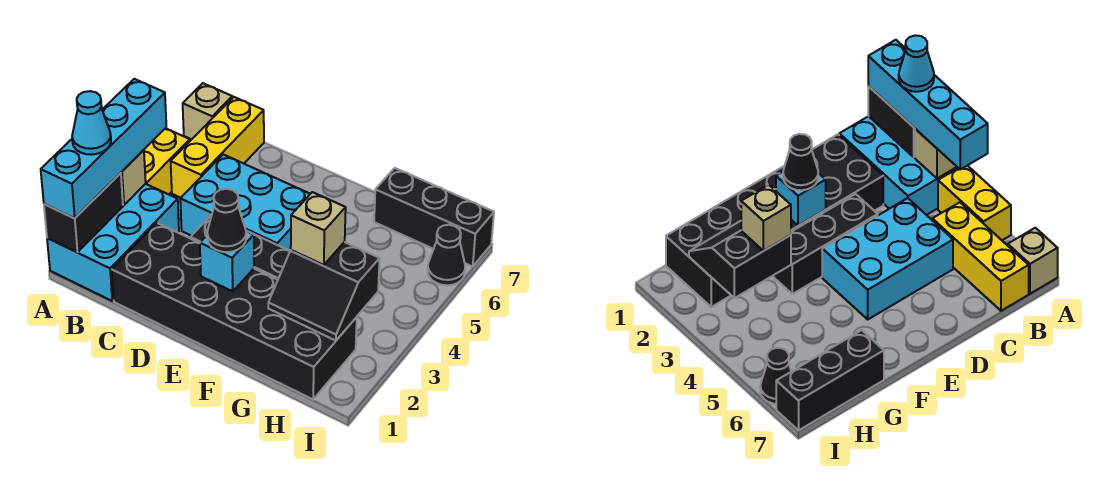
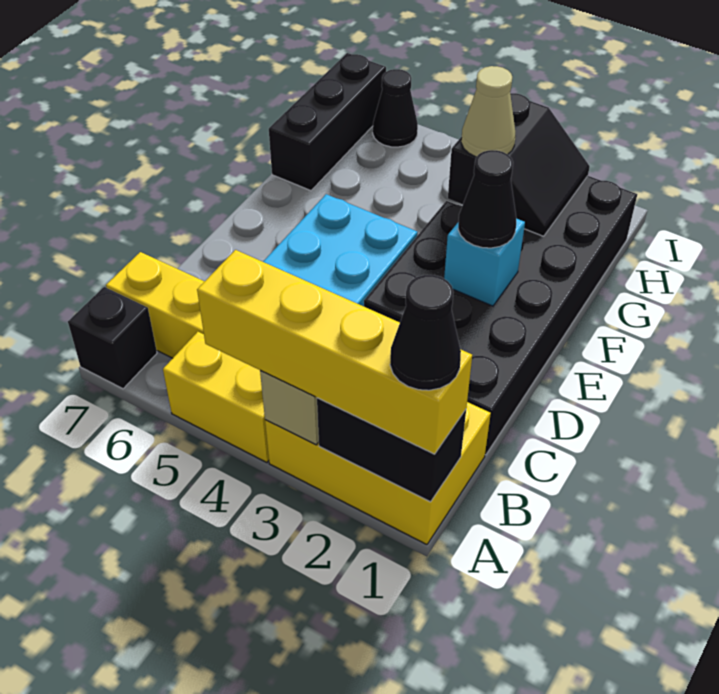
cyan brick A1:B3 level 1 -> yellow brick A1:B3 level 1
cyan brick A1:A4 level 3 -> yellow brick A1:A4 level 3
none -> black cone A1 level 4
cyan cone A2 level 4 -> none
tan brick A7 level 1 -> black brick A7 level 1
tan brick G3 level 3 -> tan cone G3 level 3

